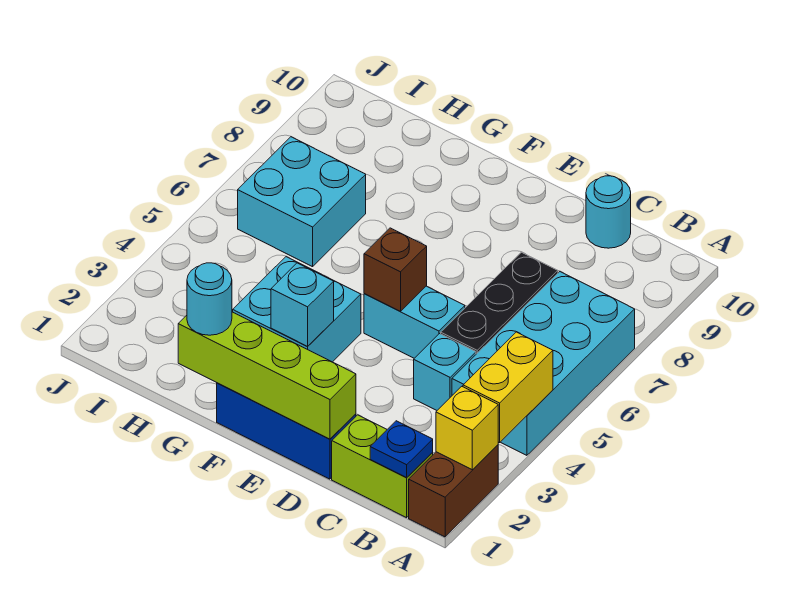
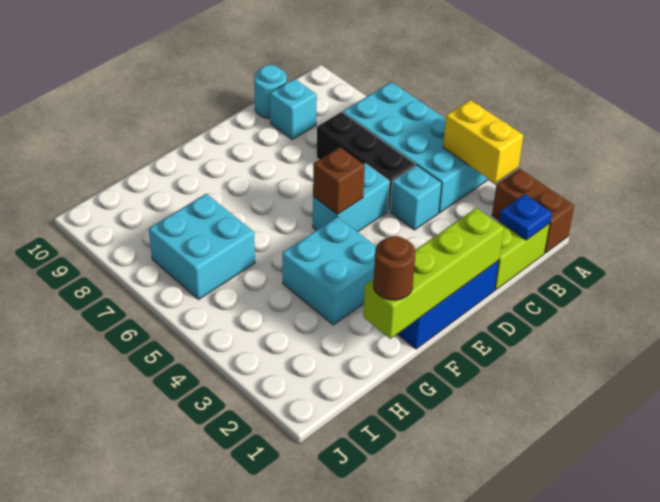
yellow brick A2 level 2 -> none
cyan brick F3 level 2 -> cyan brick C9 level 1
cyan round brick G1 level 3 -> brown round brick G1 level 3

